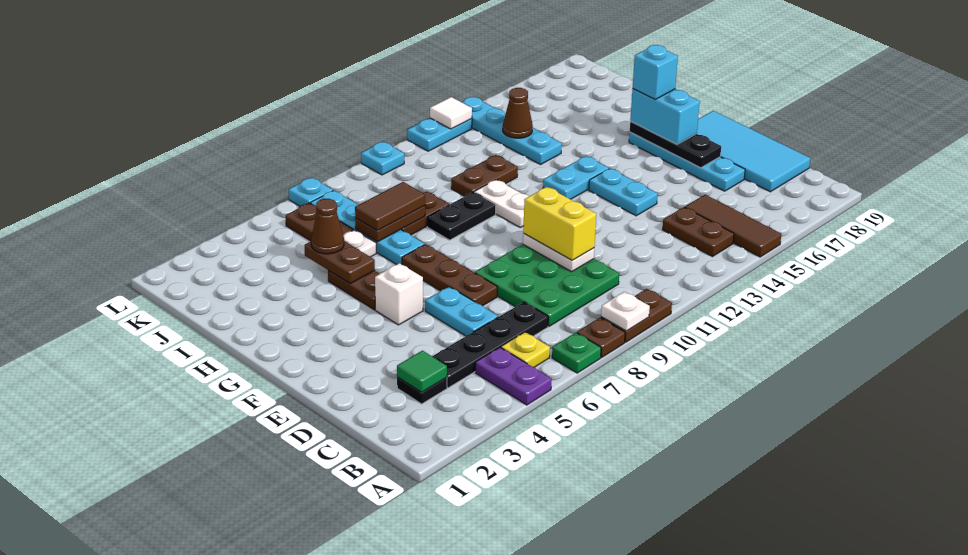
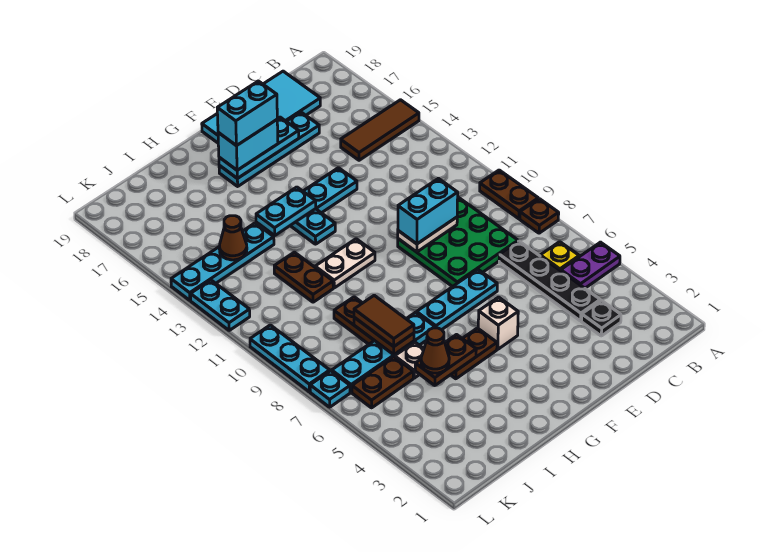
green plate A7 level 1 -> none
white plate A9 level 2 -> none
brown plate B14:C14 level 1 -> none
green tile C3 level 2 -> none
cyan plate D6:E6 level 1 -> cyan plate G14:H14 level 2
yellow brick D10:E10 level 3 -> cyan brick D10:E10 level 3
brown plate E7:G7 level 1 -> cyan plate E7:G7 level 1
black plate E17:G17 level 2 -> cyan plate E17:G17 level 2
cyan brick G17 level 4 -> cyan brick F17:G17 level 4
black plate H9:H10 level 1 -> none
cyan plate L10 level 1 -> cyan plate L8:L10 level 1
white tile L13 level 2 -> none

